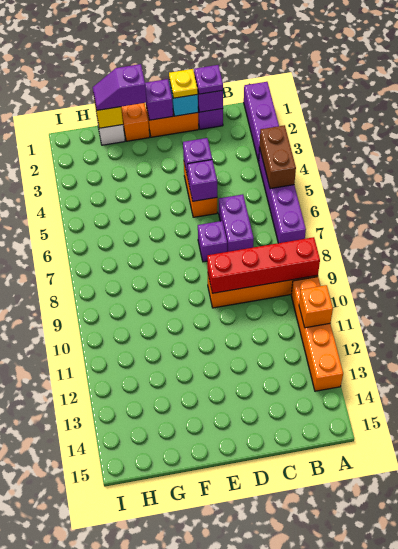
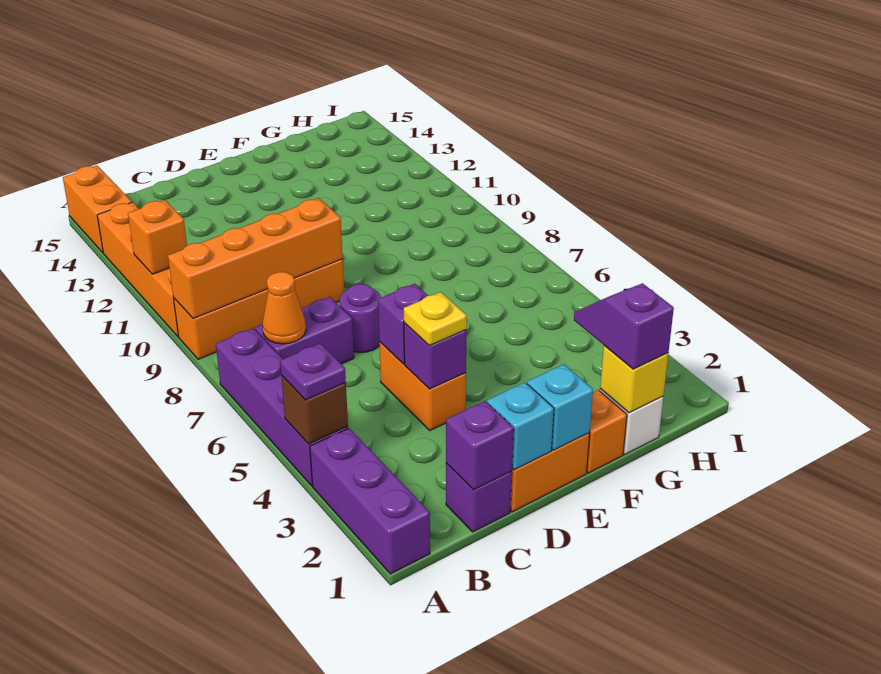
brown brick A4:A5 level 2 -> brown brick A4 level 2
red brick A9:D9 level 2 -> orange brick A9:D9 level 2
none -> orange brick A14:A15 level 1
none -> orange cone B7 level 2
purple plate C1 level 3 -> purple plate A4 level 3
purple brick C6:C7 level 1 -> purple brick B7:C7 level 1
yellow plate D1 level 3 -> yellow plate D4 level 3
purple brick D7 level 1 -> purple round brick D7 level 1
purple brick E1 level 2 -> cyan brick E1 level 2
purple slope F1:G1 level 3 top F -> purple slope G1:G2 level 3 top 1

